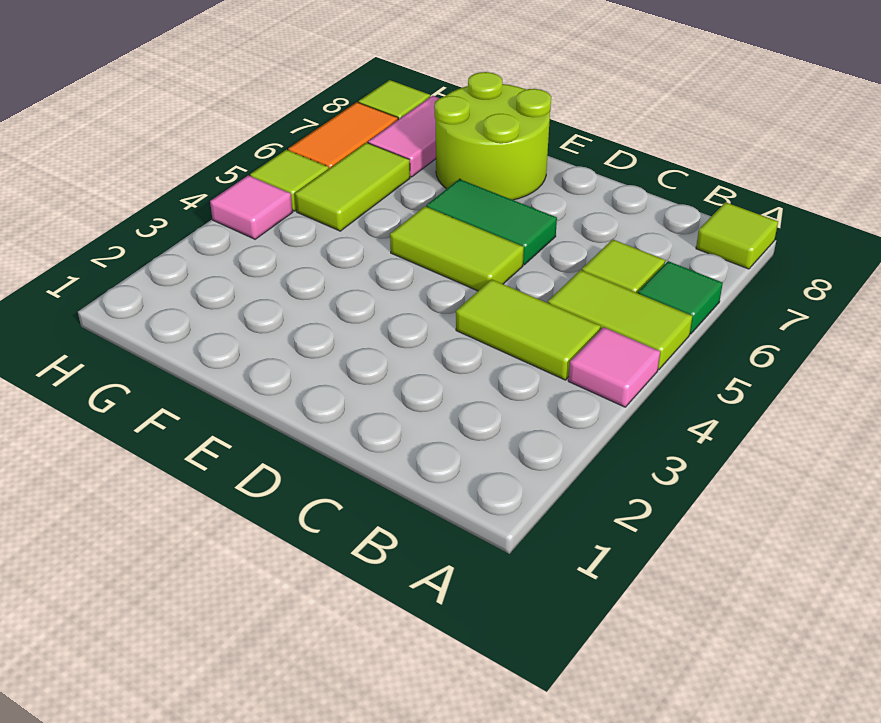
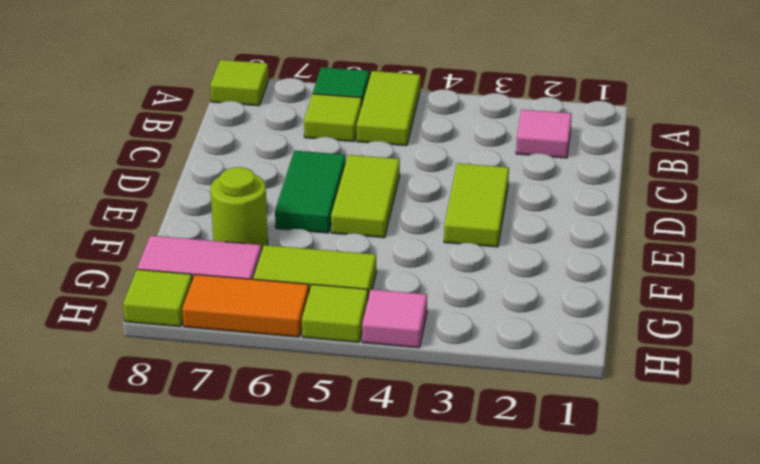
pink tile A4 level 1 -> pink tile B2 level 1
lime tile B4:C4 level 1 -> lime tile D3:E3 level 1
lime round brick E7:F8 level 1 -> lime round brick F7 level 1

